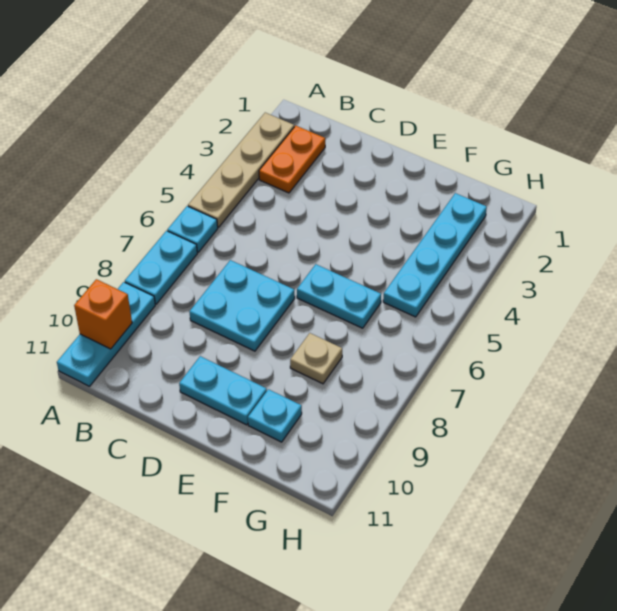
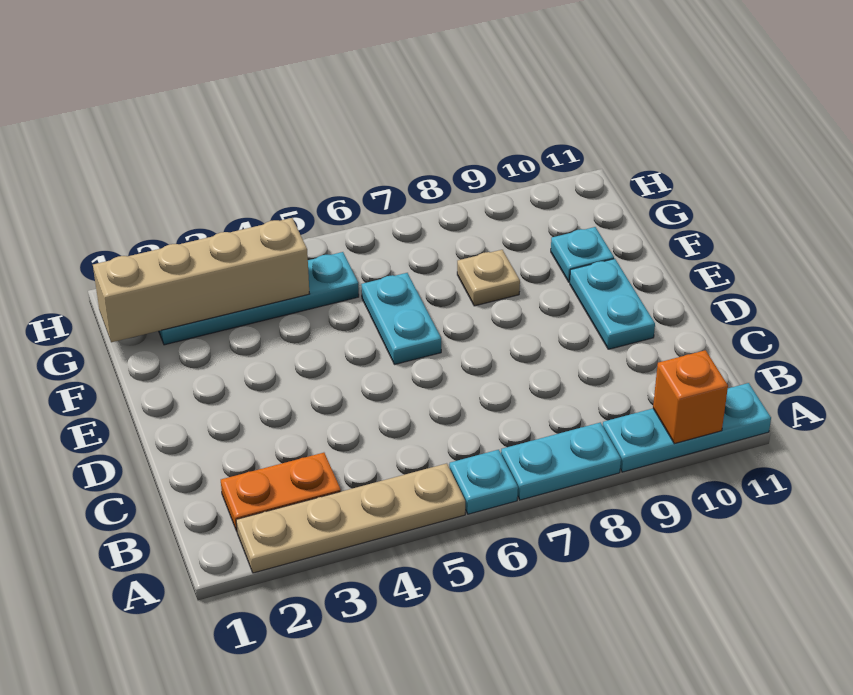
cyan plate C7:D8 level 1 -> none
none -> tan brick G1:G4 level 2

